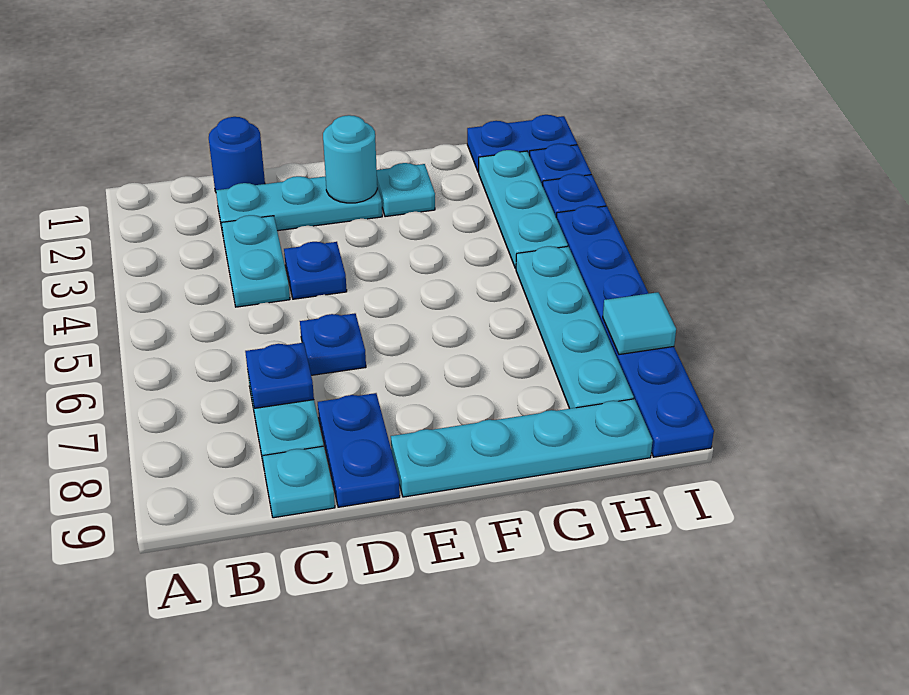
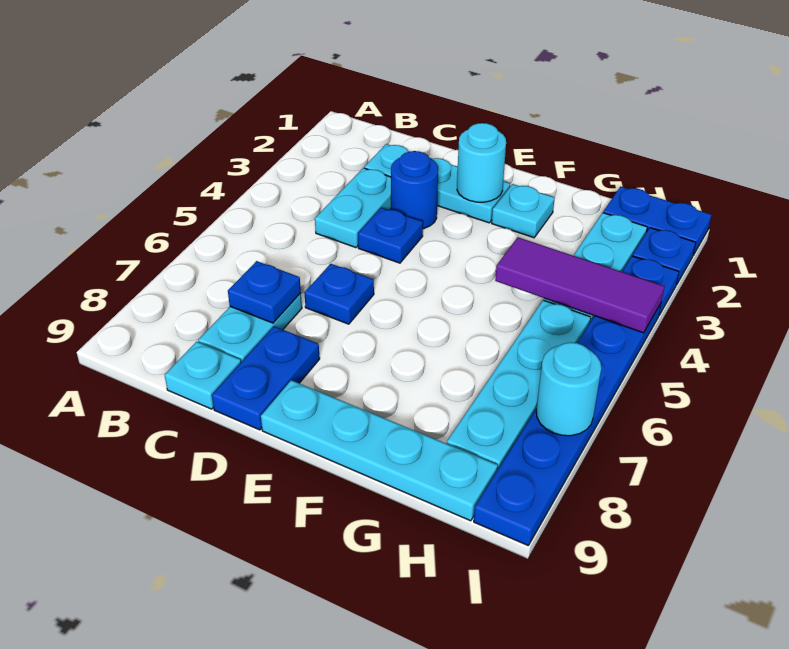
blue round brick C1 level 1 -> blue round brick D3 level 1
none -> purple tile G4:I4 level 2
cyan tile I7 level 2 -> cyan round brick I7 level 2

